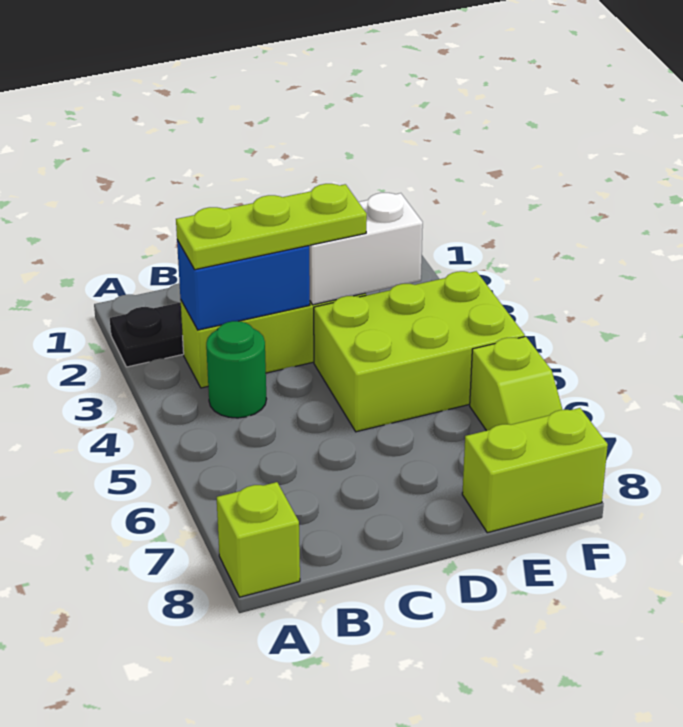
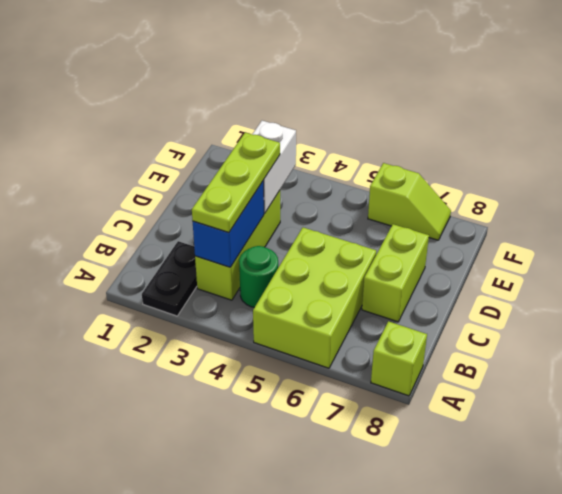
lime brick D4:F5 level 1 -> lime brick A5:C6 level 1
lime brick E8:F8 level 1 -> lime brick C7:D7 level 1

